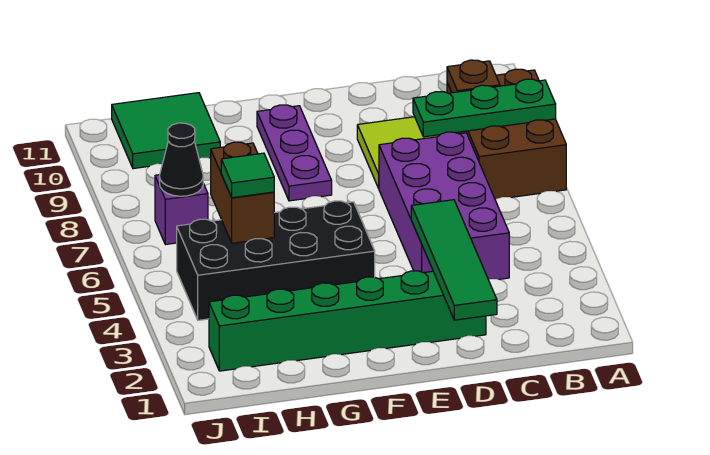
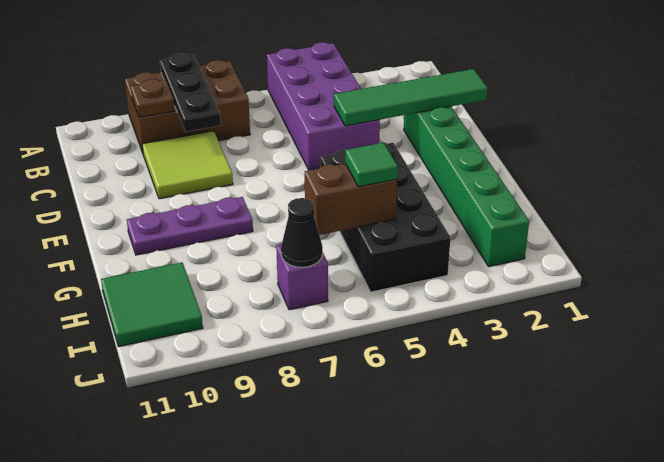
green plate A8:C8 level 2 -> black plate A8:C8 level 2
purple brick C4:D7 level 1 -> purple brick A4:D5 level 1

